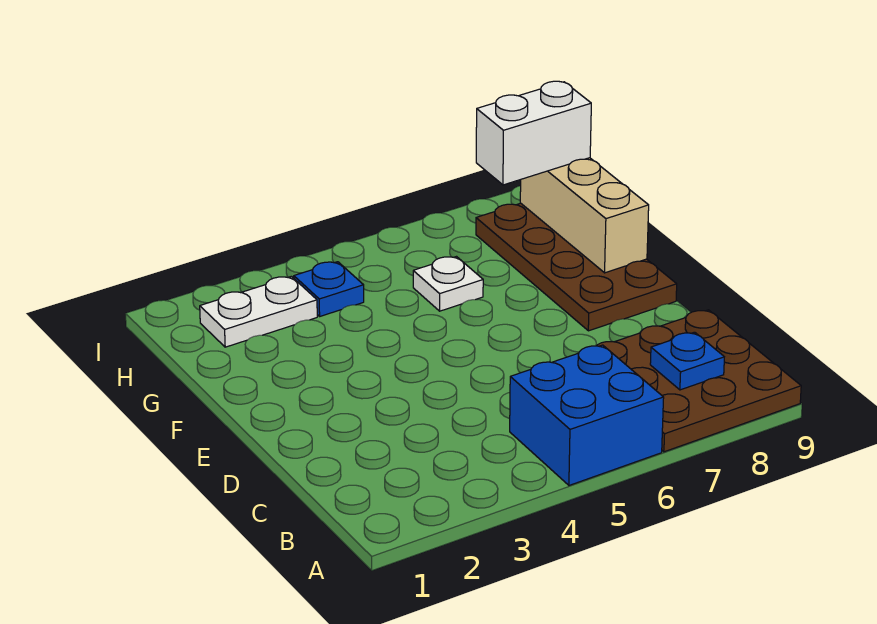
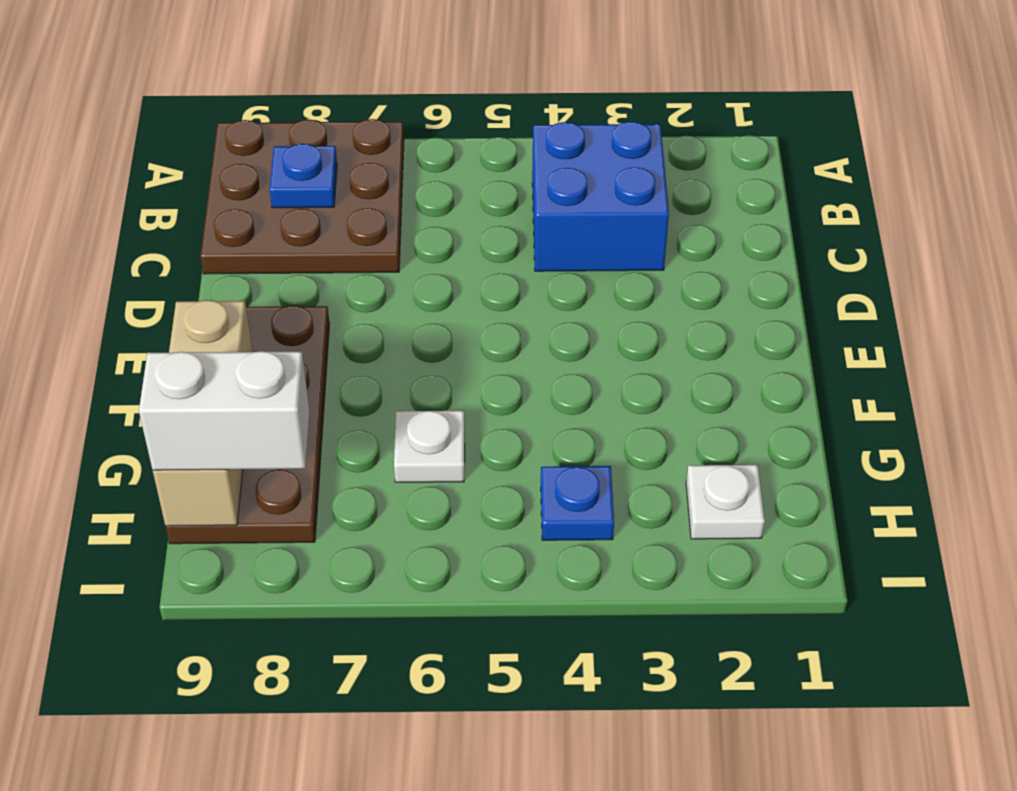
blue brick A5:B6 level 1 -> blue brick B3:C4 level 1
white plate H2:H3 level 1 -> white plate H2 level 1

